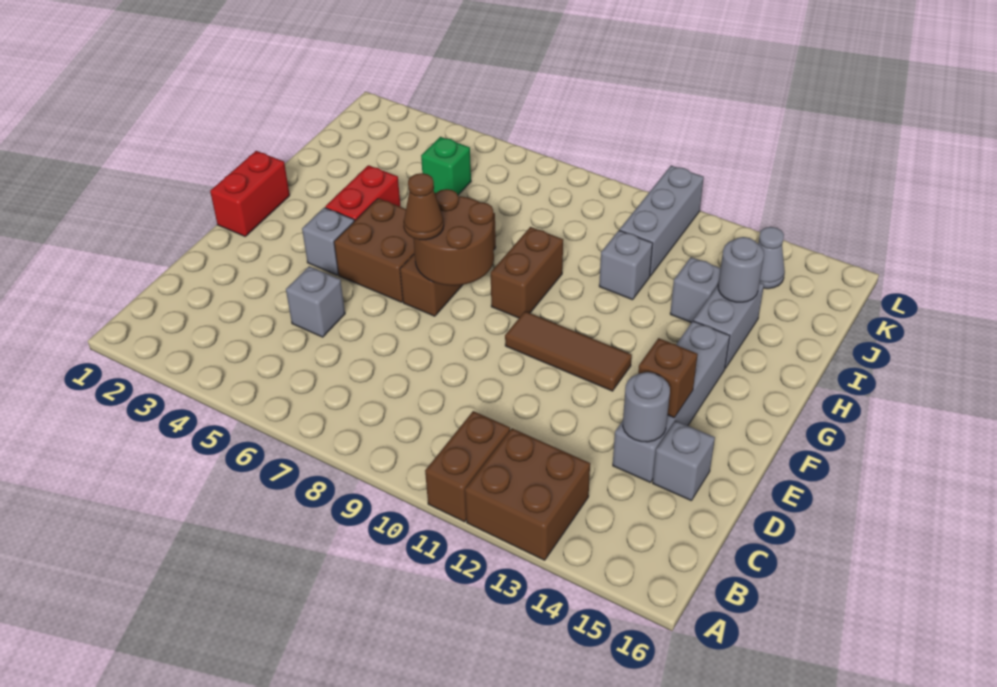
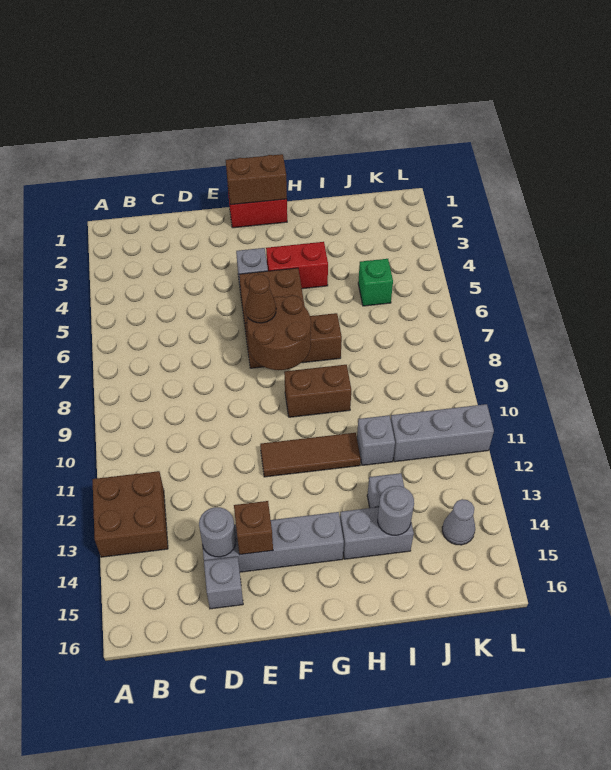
brown brick A11:B11 level 1 -> brown brick F1:G1 level 2
grey brick D5 level 1 -> none
brown tile F10:F12 level 1 -> brown tile F11:H11 level 1

